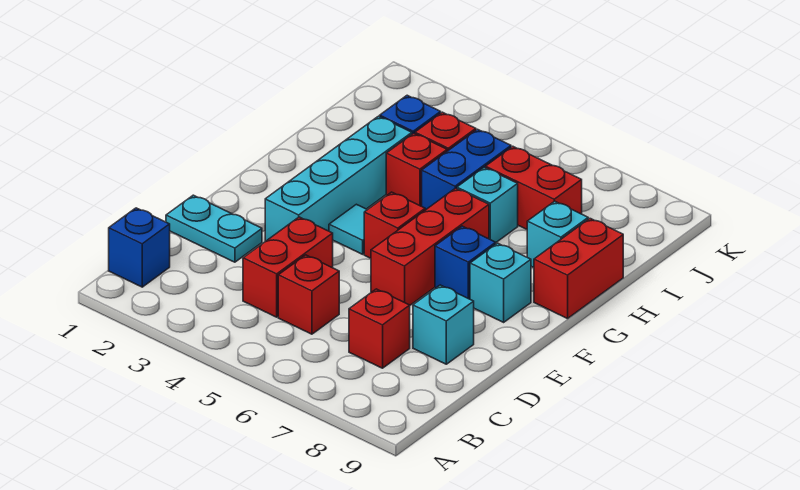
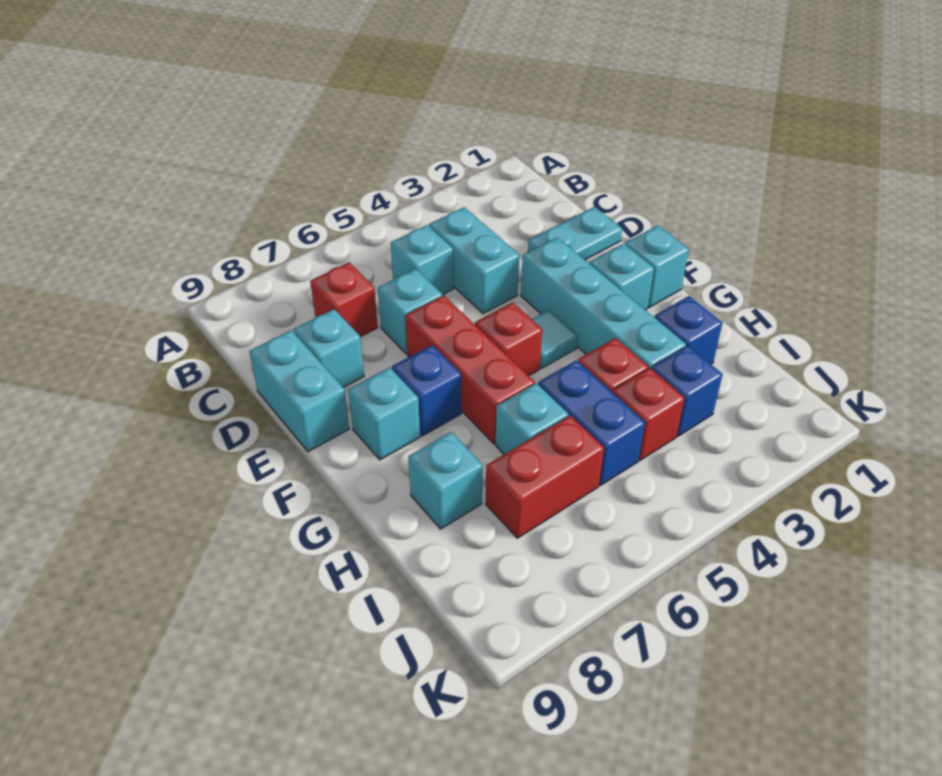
blue brick B1 level 1 -> blue brick H2 level 1
red brick C4:D4 level 1 -> cyan brick C4:D4 level 1
red brick C5 level 1 -> cyan brick C5 level 1
none -> cyan brick D6 level 1
none -> cyan brick D9:E9 level 1
none -> cyan brick F1 level 1
none -> cyan brick F2 level 1
red brick G9:H9 level 1 -> none

